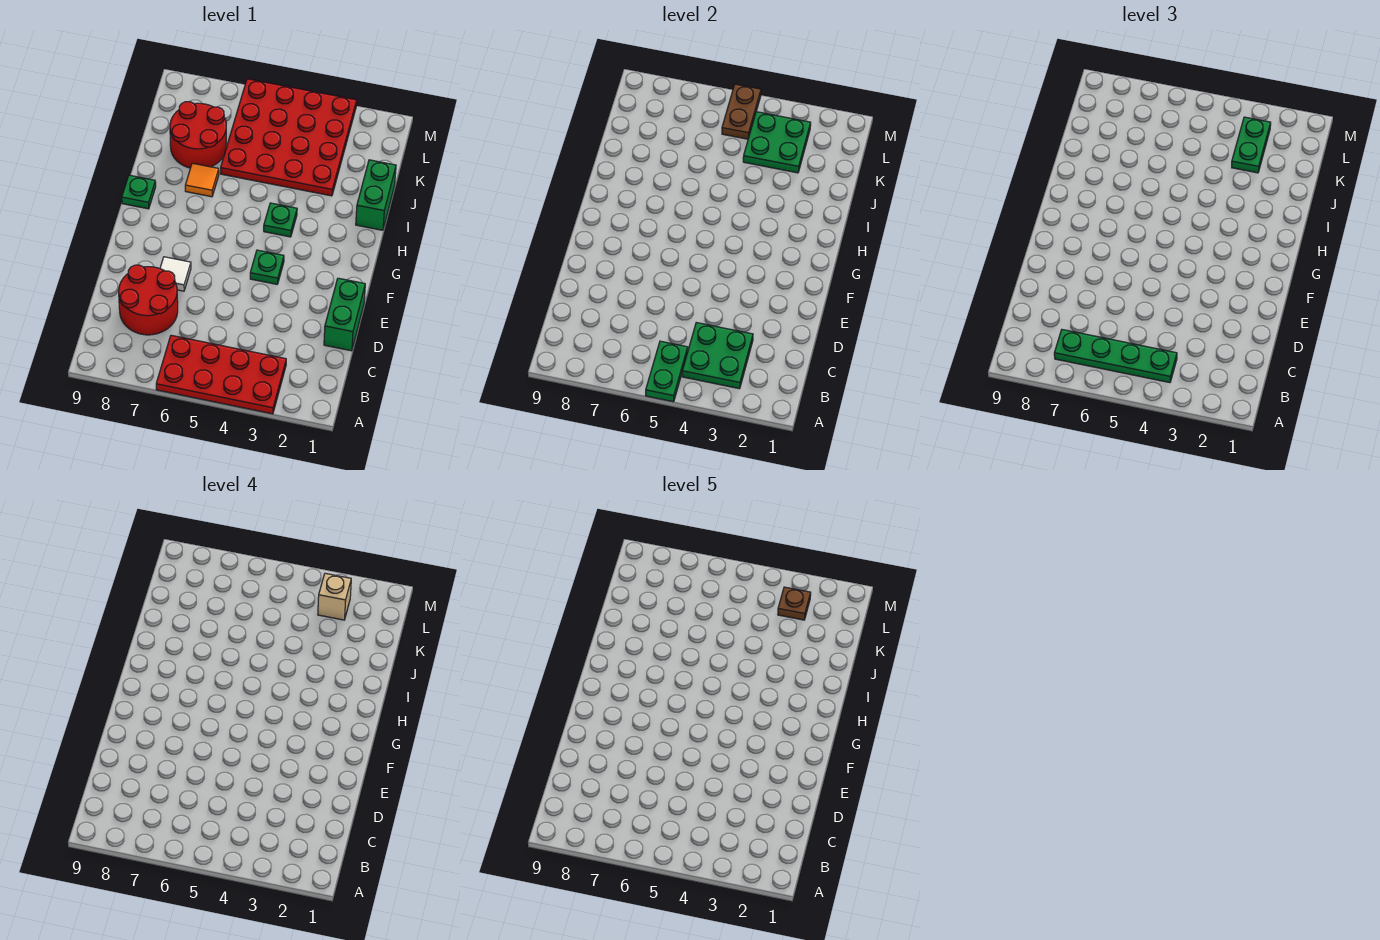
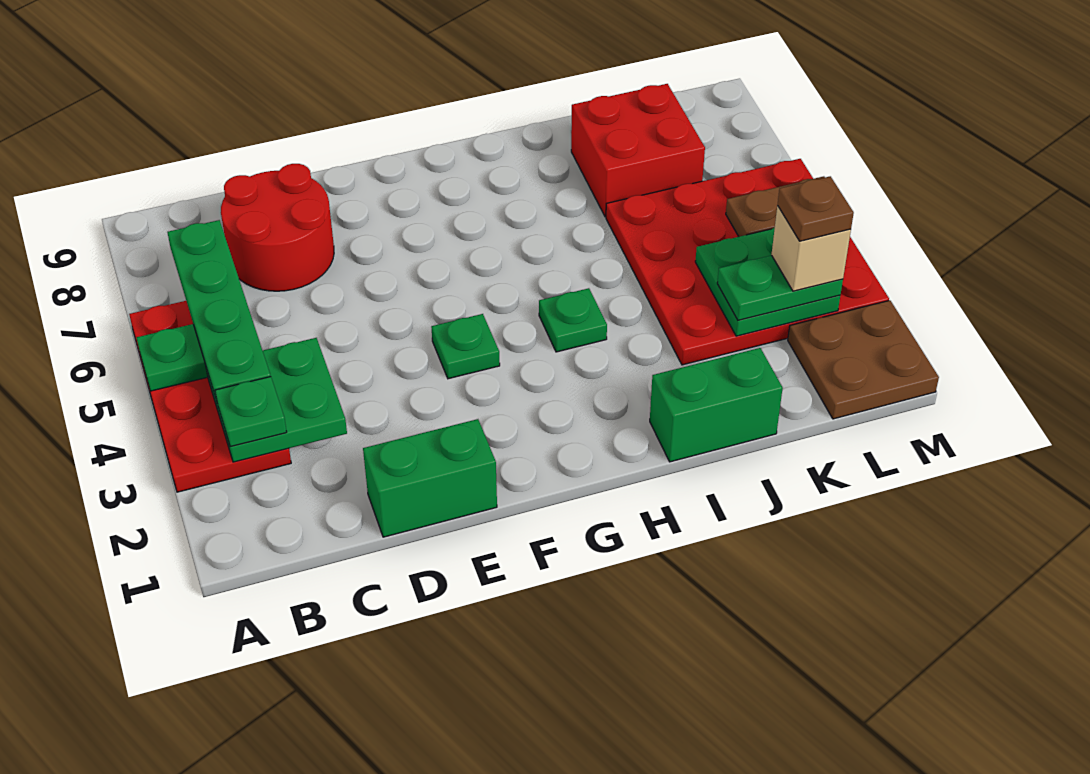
white tile E7 level 1 -> none
green plate H9 level 1 -> green plate B3 level 3
orange tile I7 level 1 -> none
red round brick J7:K8 level 1 -> red brick J7:K8 level 1
none -> brown plate L1:M2 level 1

